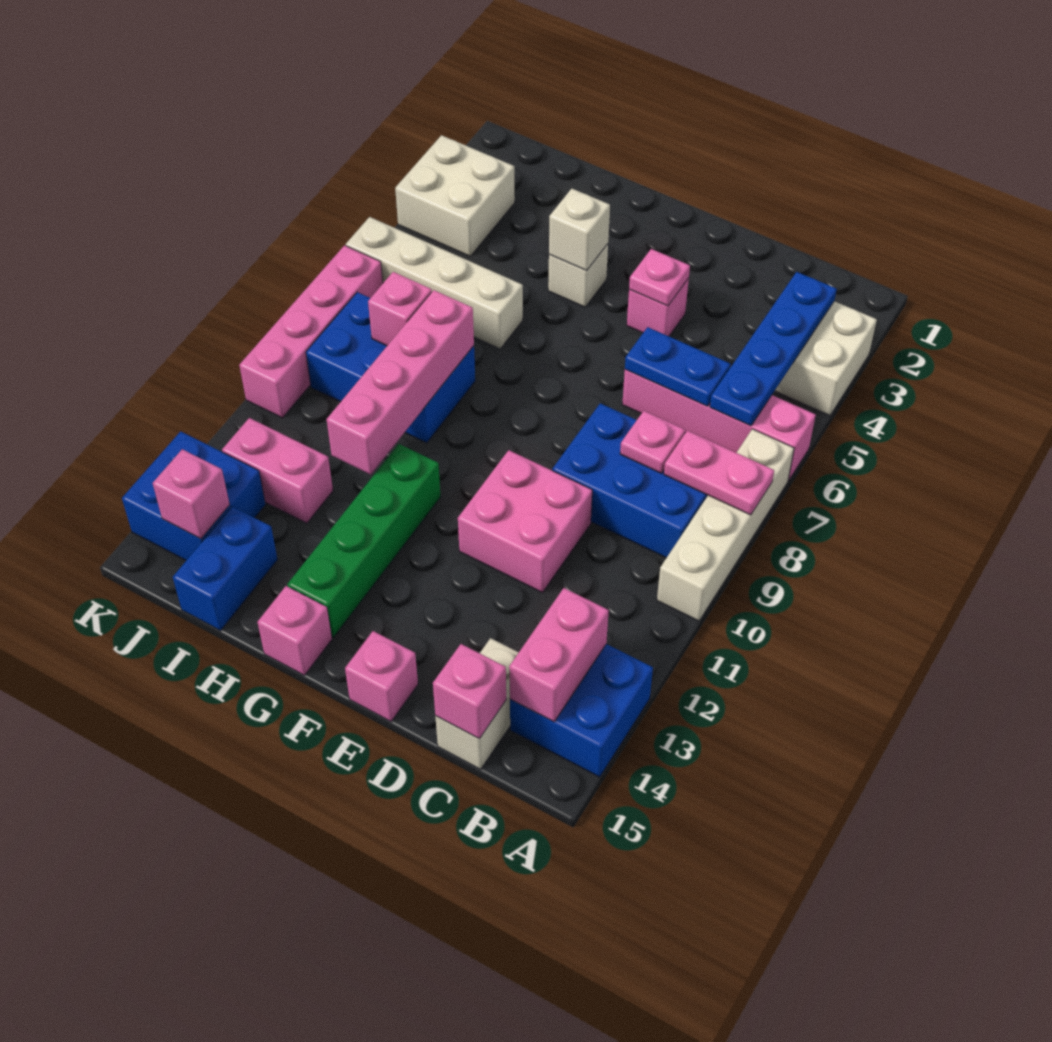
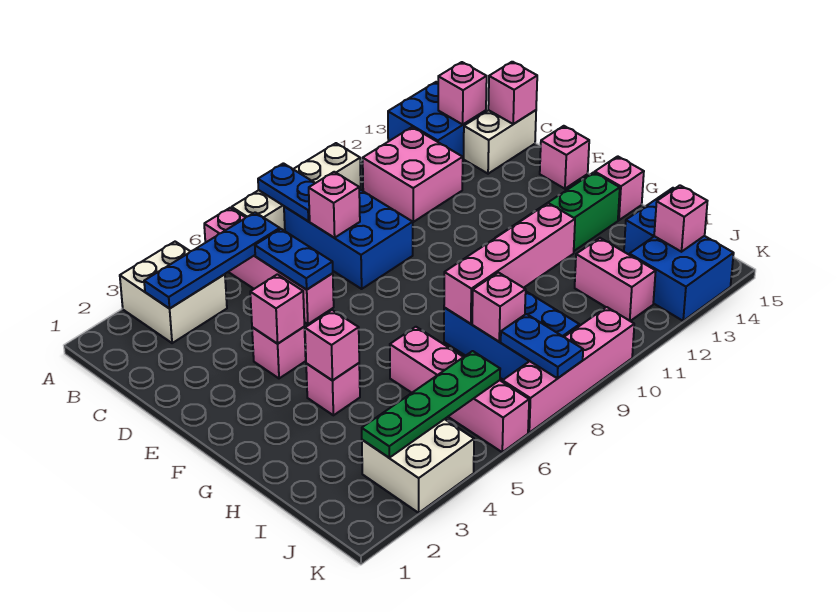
pink plate A8:B8 level 2 -> blue plate A8:B8 level 2
pink brick B13:B14 level 2 -> pink brick B14 level 2
pink plate C8 level 2 -> pink brick C8 level 2
pink brick D10:E11 level 1 -> pink brick B11:C12 level 1
pink plate E4 level 2 -> pink brick E4 level 2
white brick G4 level 1 -> pink brick G4 level 1
white brick G4 level 2 -> pink brick G4 level 2
white brick H6:K6 level 1 -> pink brick H6:K6 level 1
none -> green plate J3:J6 level 2
none -> blue plate J8:K8 level 2

